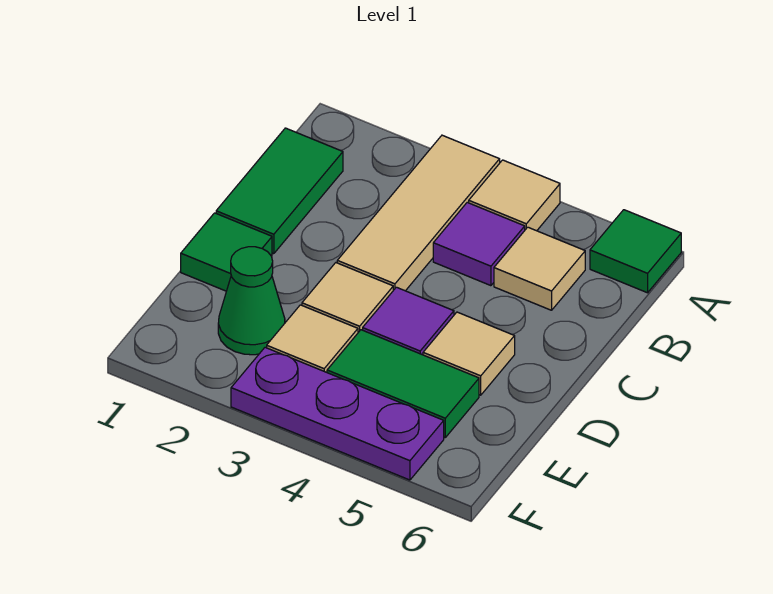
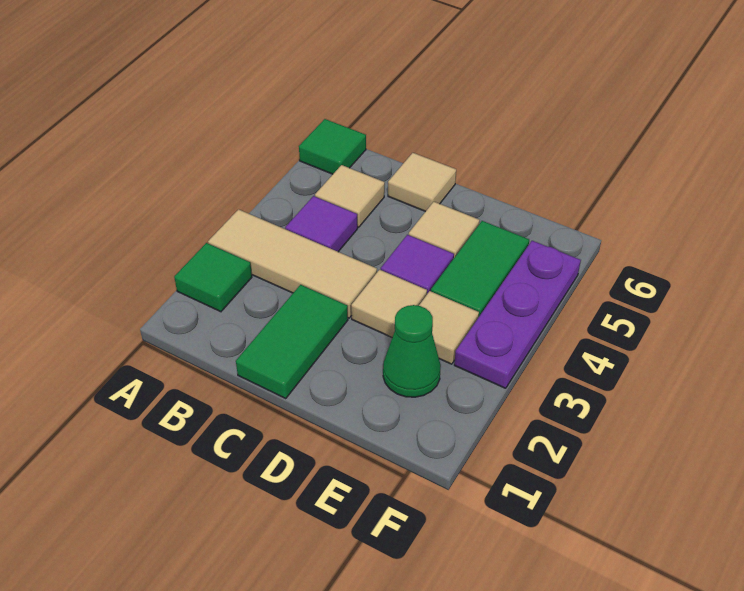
tan tile A4 level 1 -> tan tile C6 level 1
green tile B1:C1 level 1 -> green tile C1:C2 level 1
green tile D1 level 1 -> green tile A2 level 1

